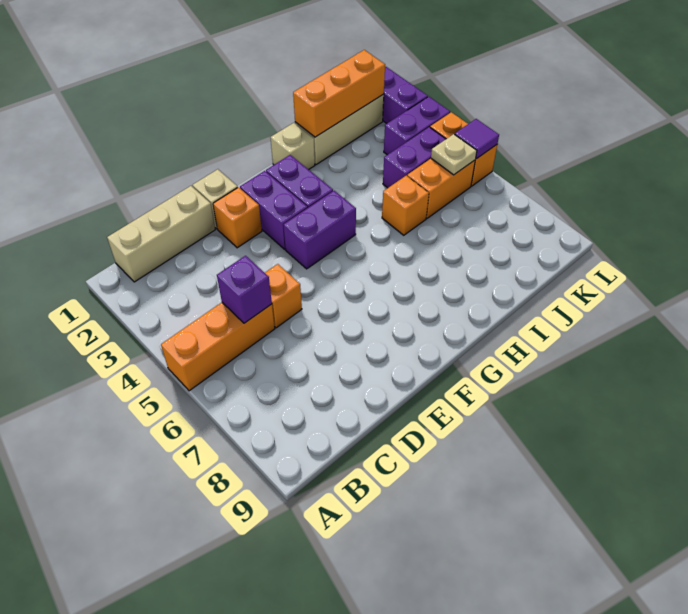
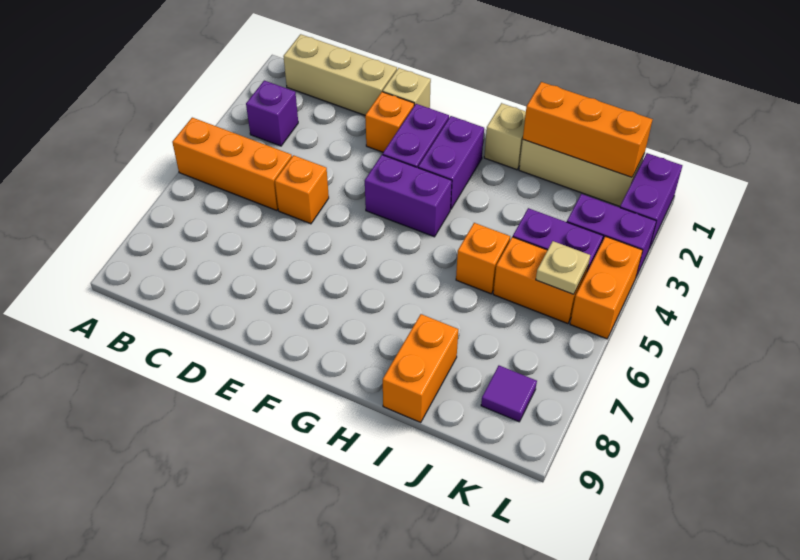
purple brick C5 level 2 -> purple brick B3 level 1
none -> orange brick I8:I9 level 1
purple tile L5 level 2 -> purple tile K8 level 1

